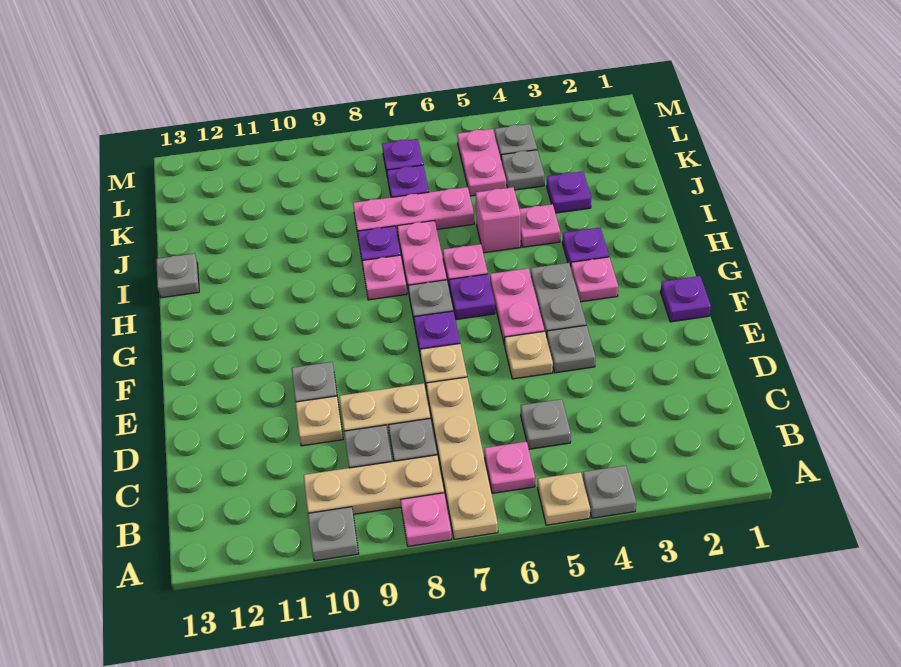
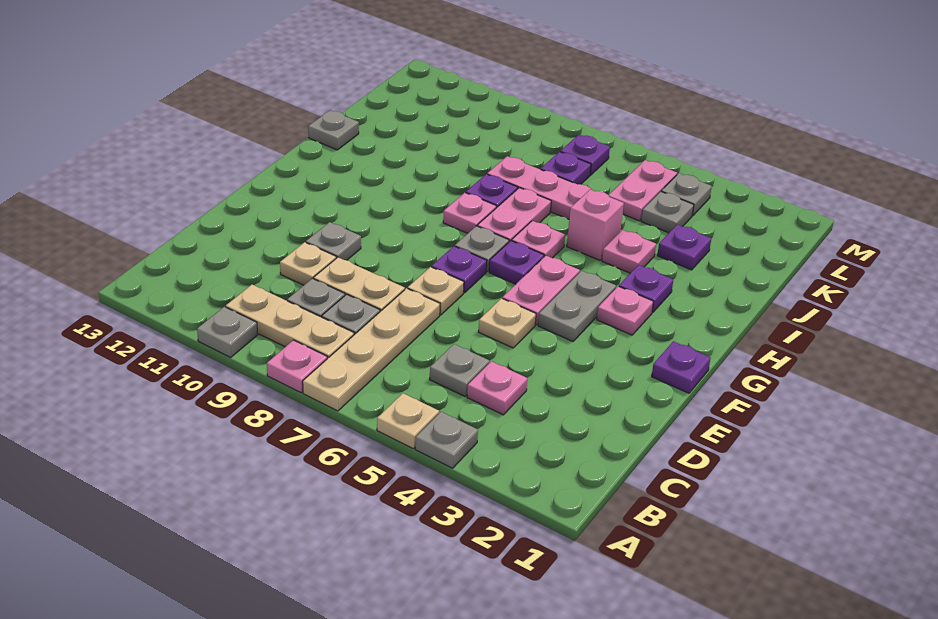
pink plate B6 level 1 -> pink plate C4 level 1
grey plate E4 level 1 -> none

